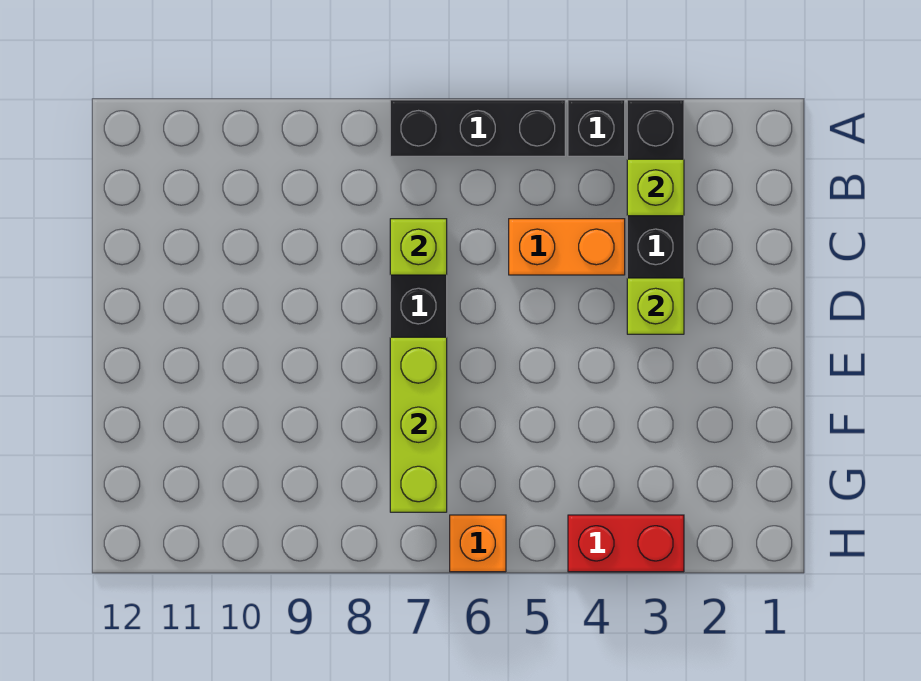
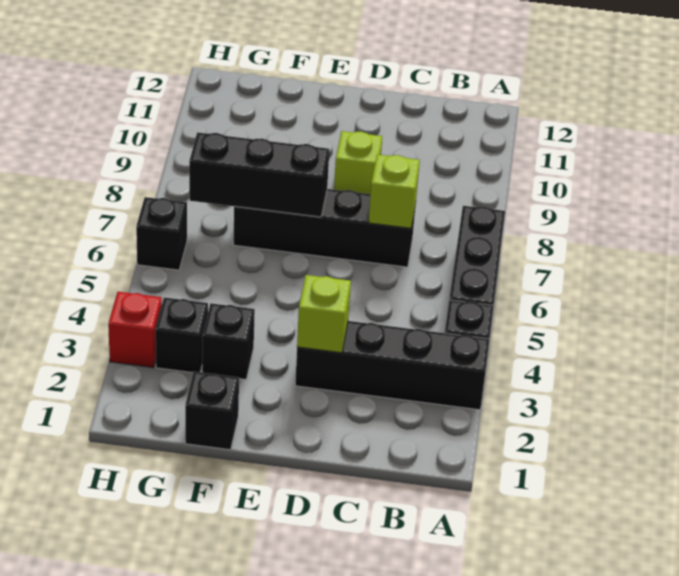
lime brick B3 level 2 -> lime brick D9 level 1
orange brick C4:C5 level 1 -> none
lime brick E7:G7 level 2 -> black brick E7:G7 level 2
none -> black brick F1 level 1
none -> black brick F3 level 1
none -> black brick G3 level 1
red brick H3:H4 level 1 -> red brick H3 level 1
orange brick H6 level 1 -> black brick H6 level 1

